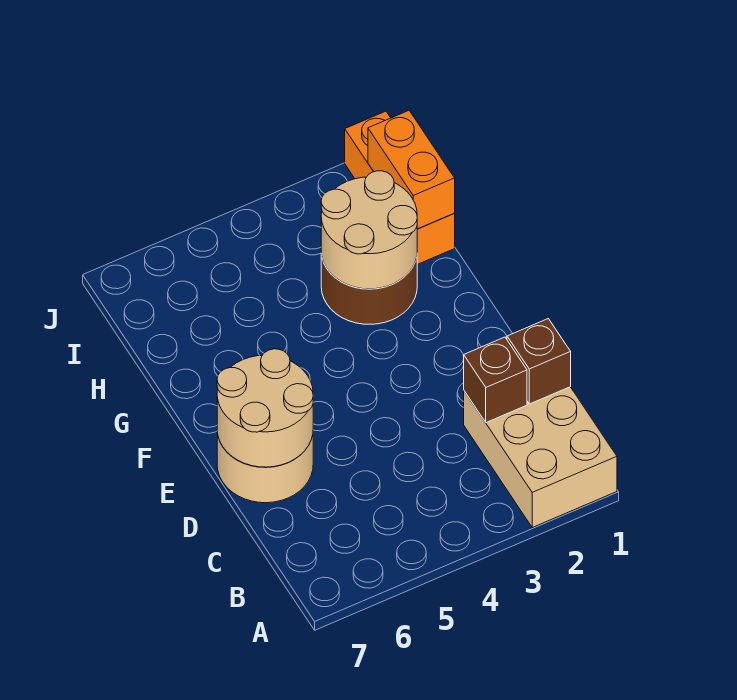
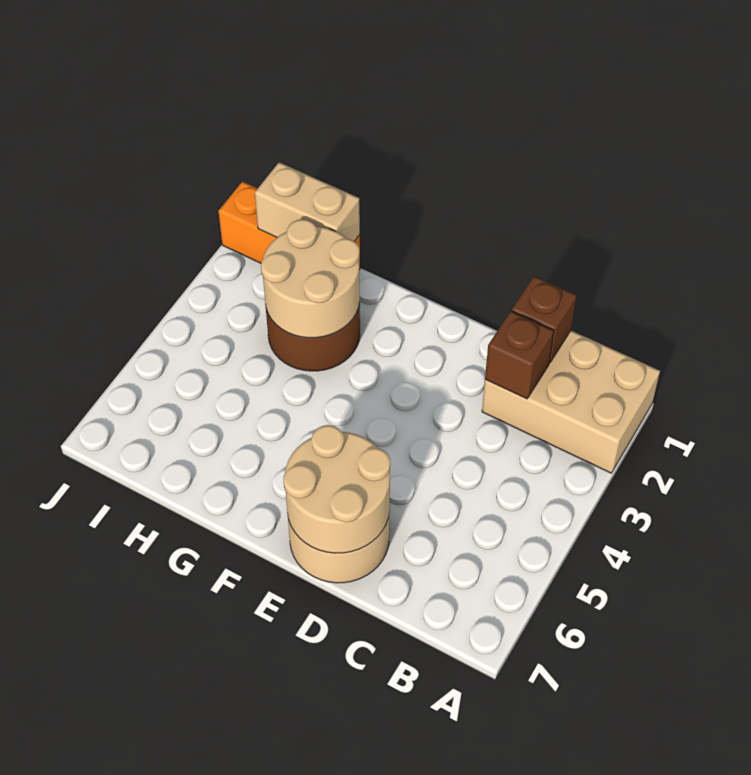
orange brick H1:I1 level 2 -> tan brick H1:I1 level 2

